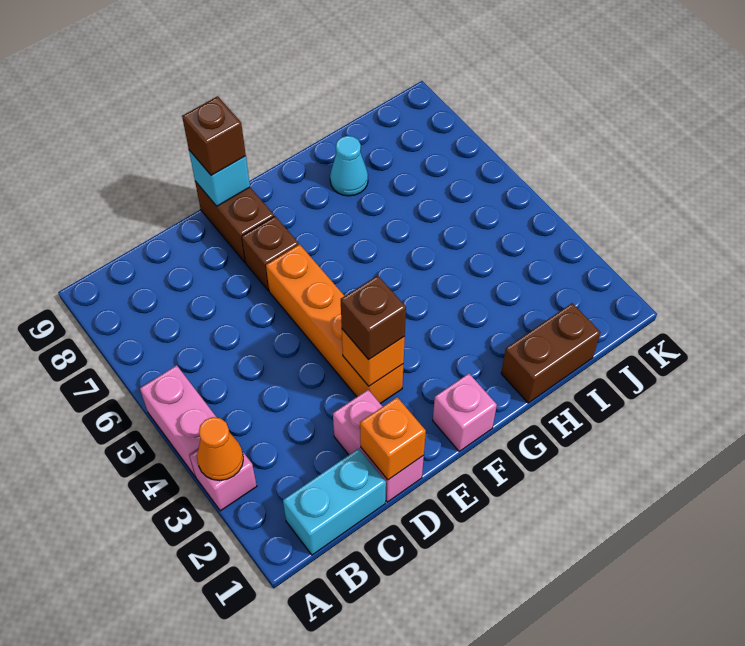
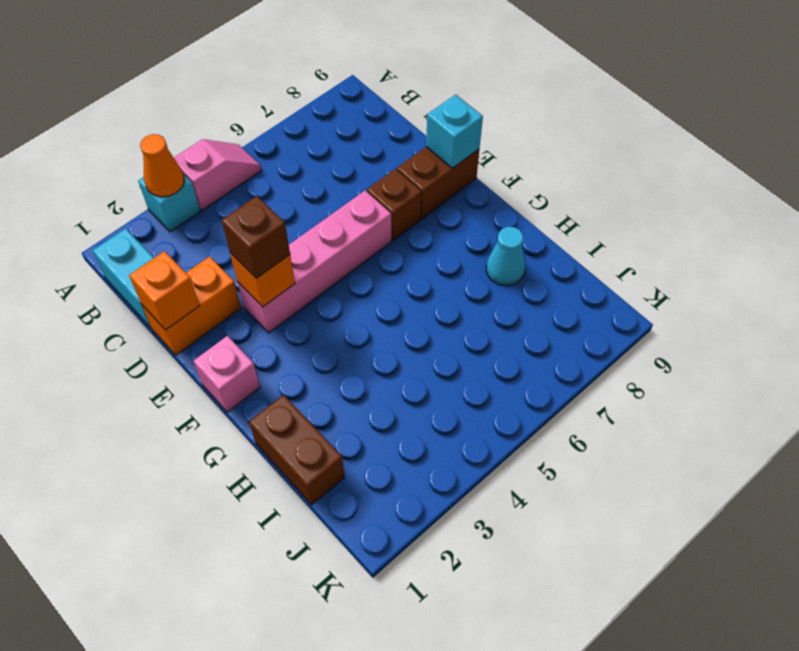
pink brick A3 level 1 -> cyan brick A3 level 1
pink brick A4:A5 level 1 -> pink slope A4:A5 level 1 top 4
pink brick D1:D2 level 1 -> orange brick D1:D2 level 1
orange brick E3:E6 level 1 -> pink brick E3:E6 level 1
brown brick E9 level 3 -> none

